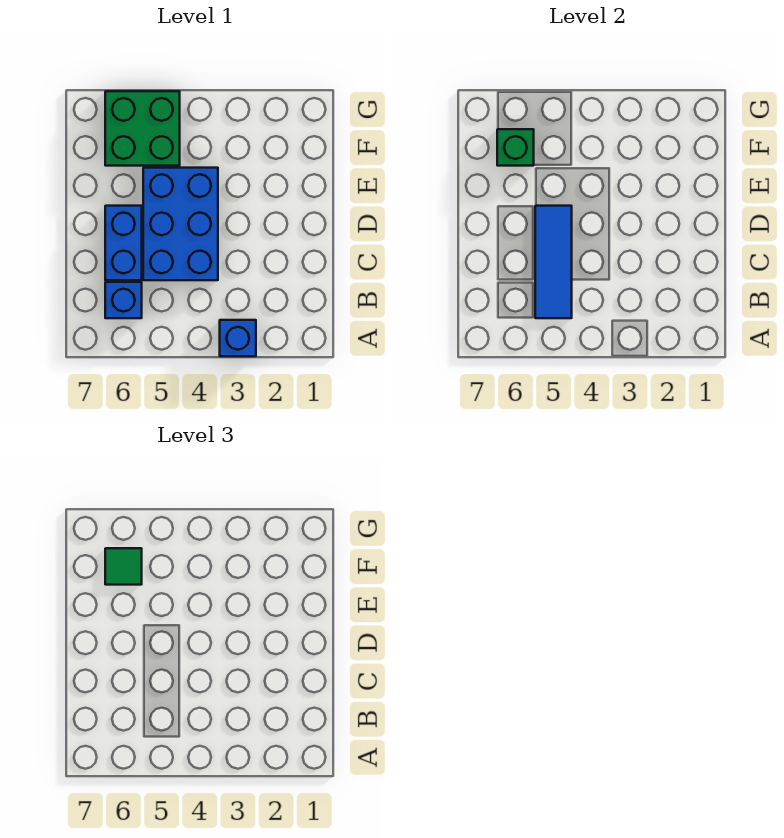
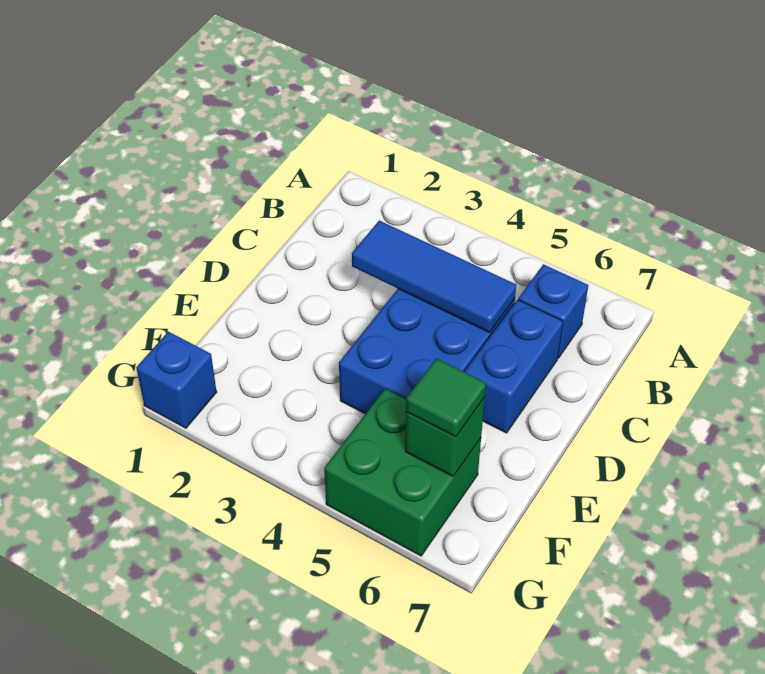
blue brick A3 level 1 -> blue brick G1 level 1
blue tile B5:D5 level 2 -> blue tile C3:C5 level 2

